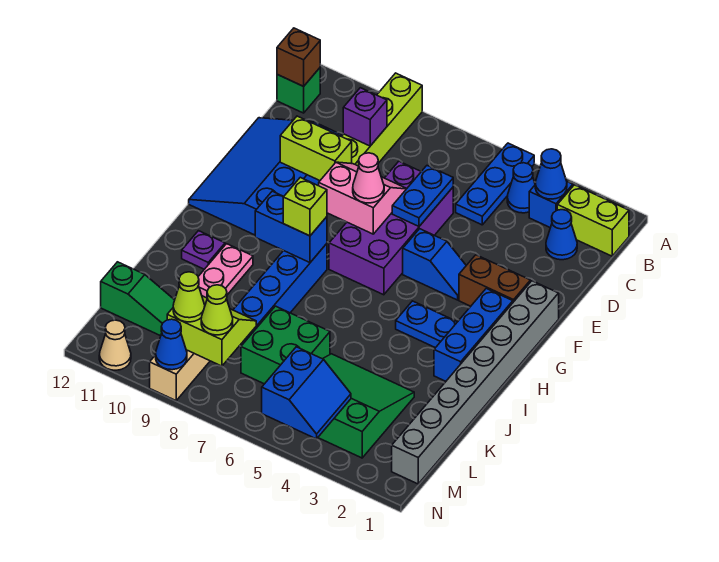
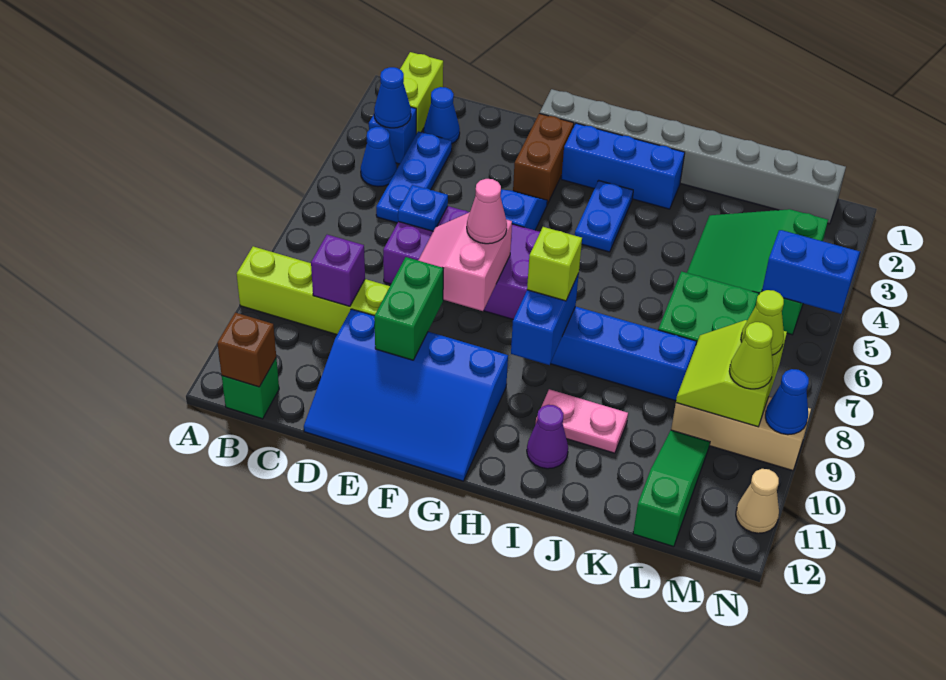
blue plate A5:C5 level 1 -> blue plate C3:C5 level 1
blue plate D6:E6 level 2 -> blue plate D6 level 2
lime brick E9:E10 level 2 -> green brick E9:E10 level 2
purple plate I11 level 1 -> purple cone I11 level 1

